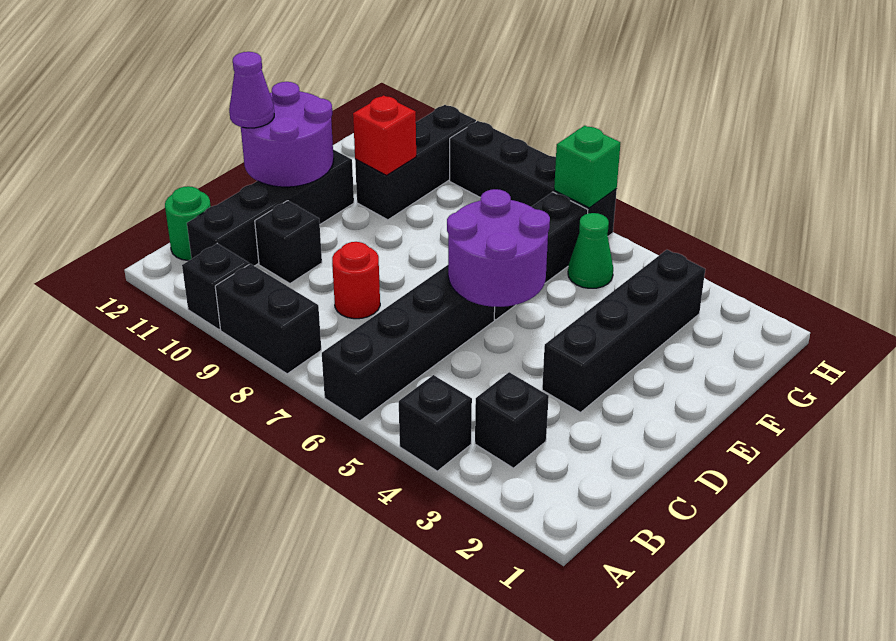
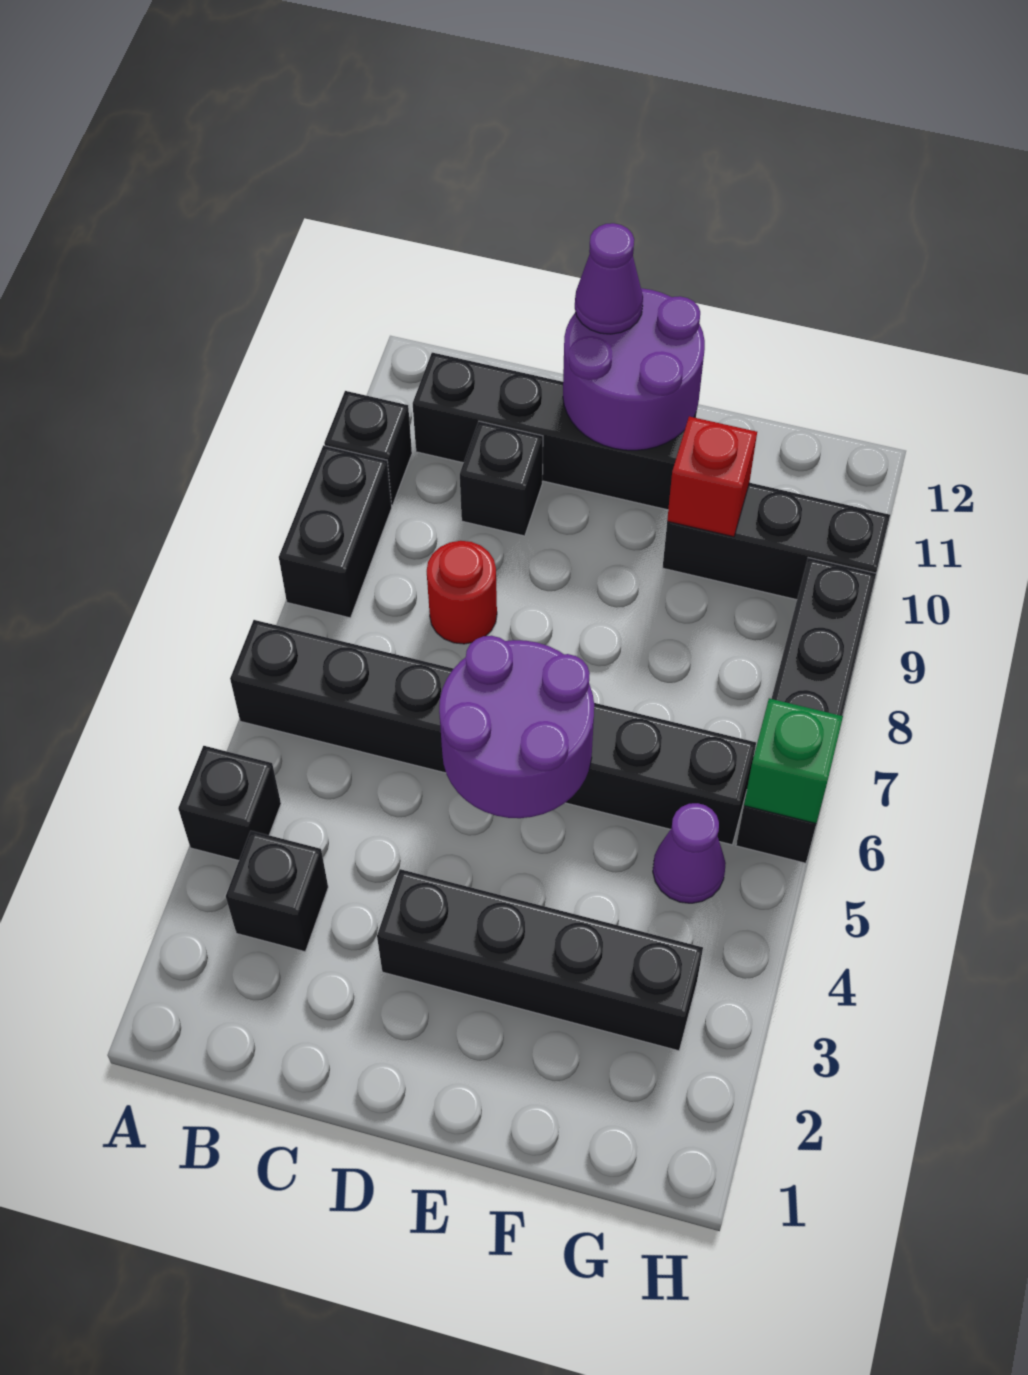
green round brick B12 level 1 -> none
green cone G5 level 1 -> purple cone G5 level 1

